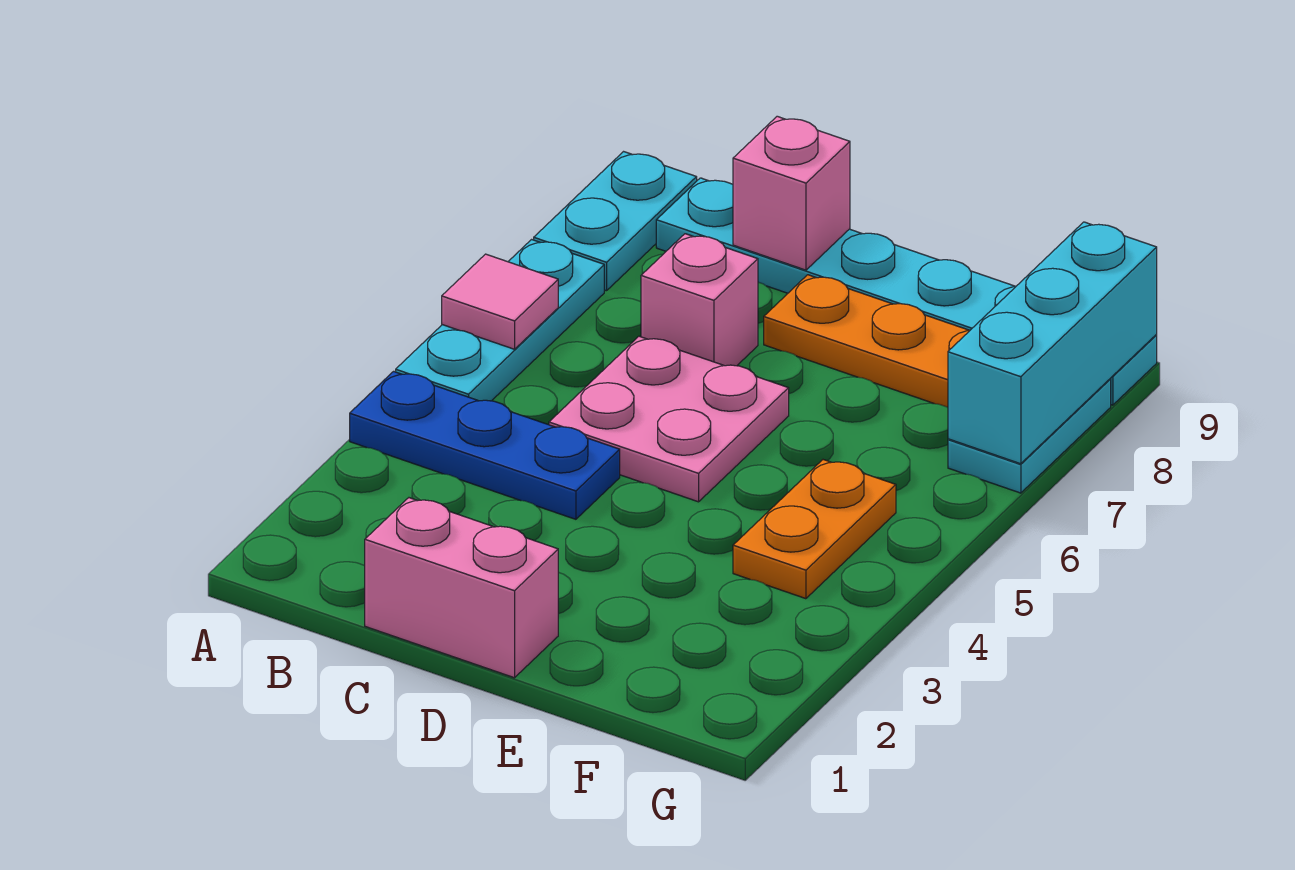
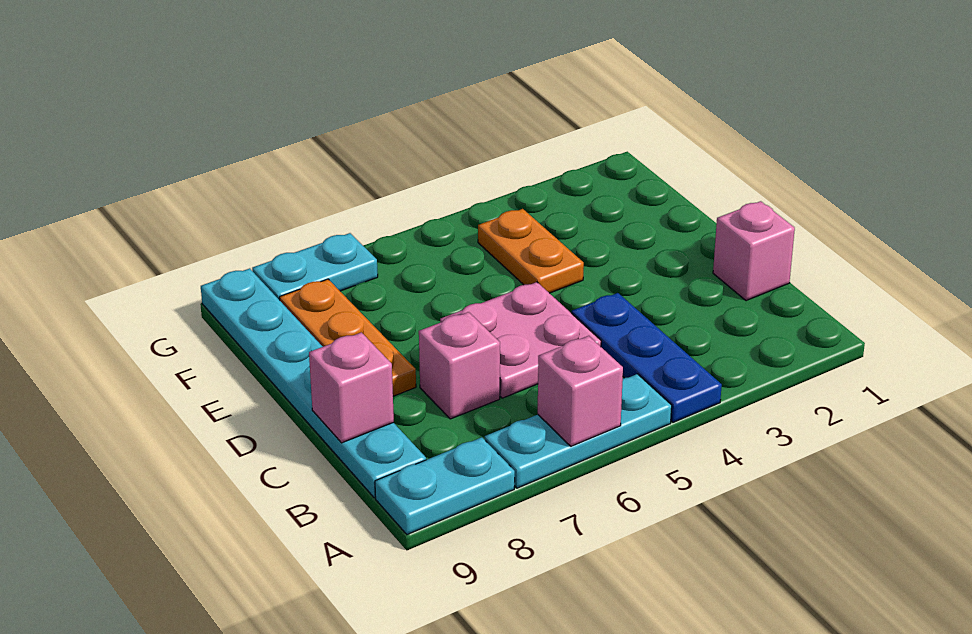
pink tile A6 level 2 -> pink brick A6 level 2
pink brick C1:D1 level 1 -> pink brick C1 level 1
orange plate F4:F5 level 1 -> orange plate E4:F4 level 1
cyan brick G7:G9 level 2 -> none

